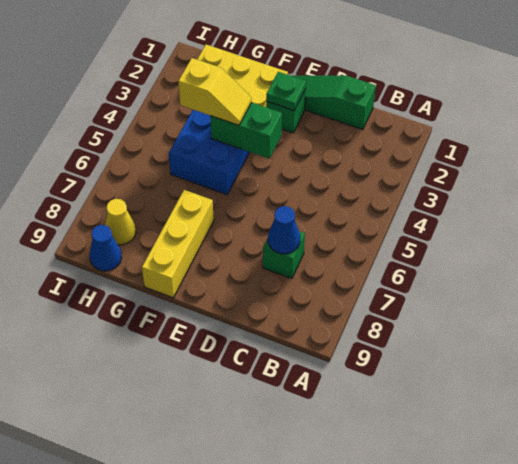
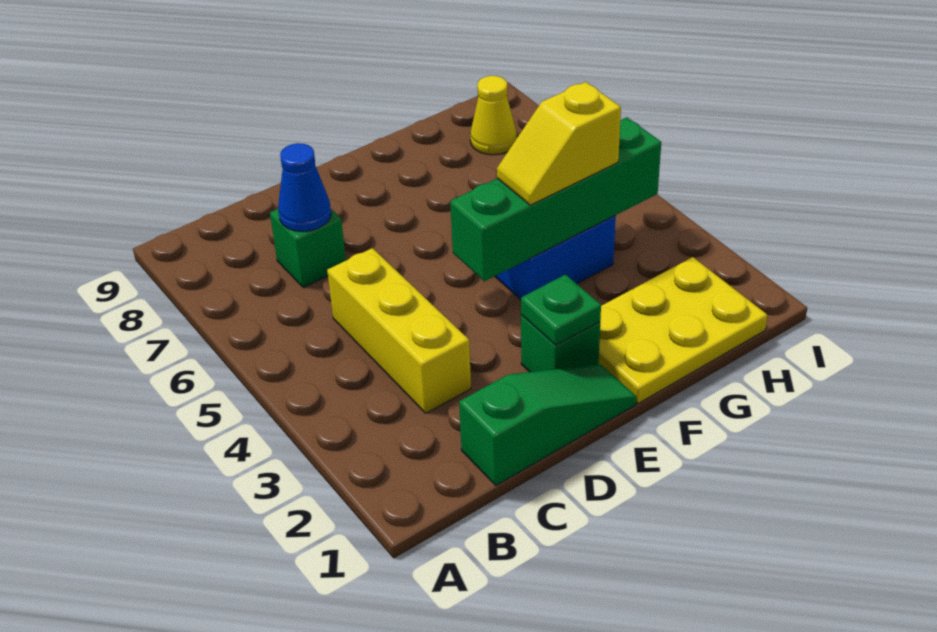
green brick E4:F4 level 2 -> green brick E4:H4 level 2
yellow brick F7:F9 level 1 -> yellow brick C3:C5 level 1
blue cone H9 level 1 -> none

